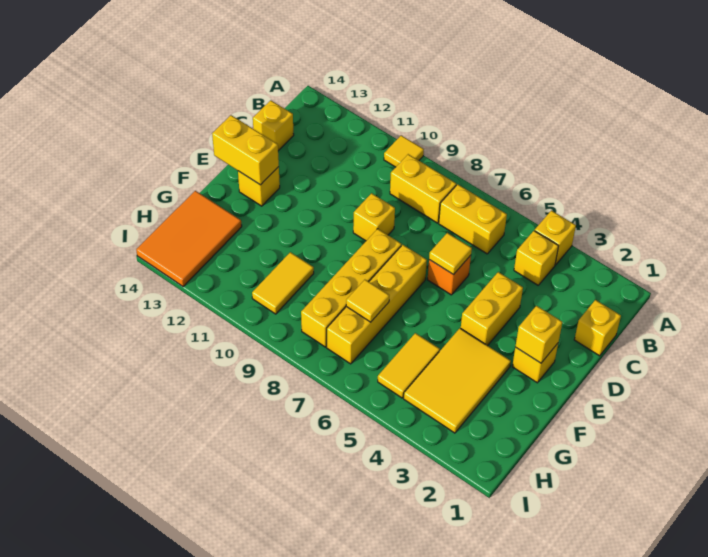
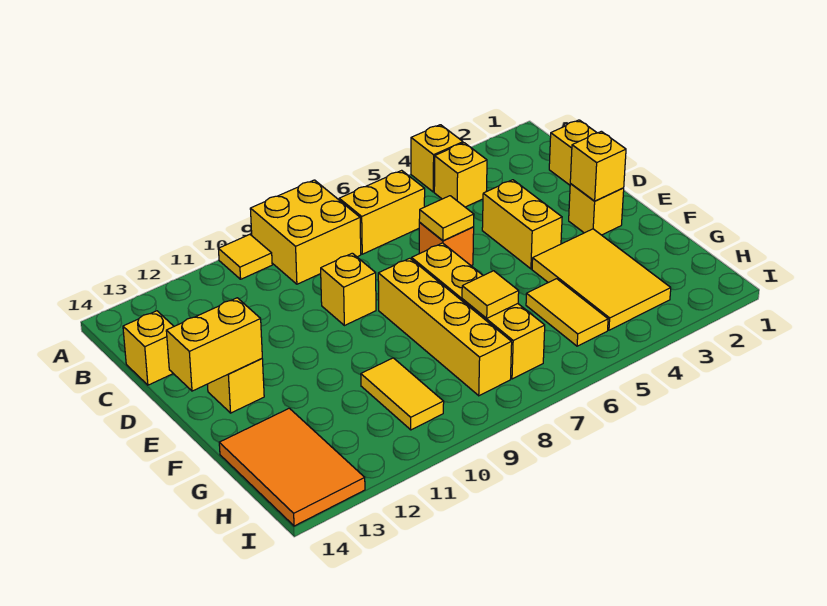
yellow brick B8:B9 level 1 -> yellow brick A8:B9 level 1

